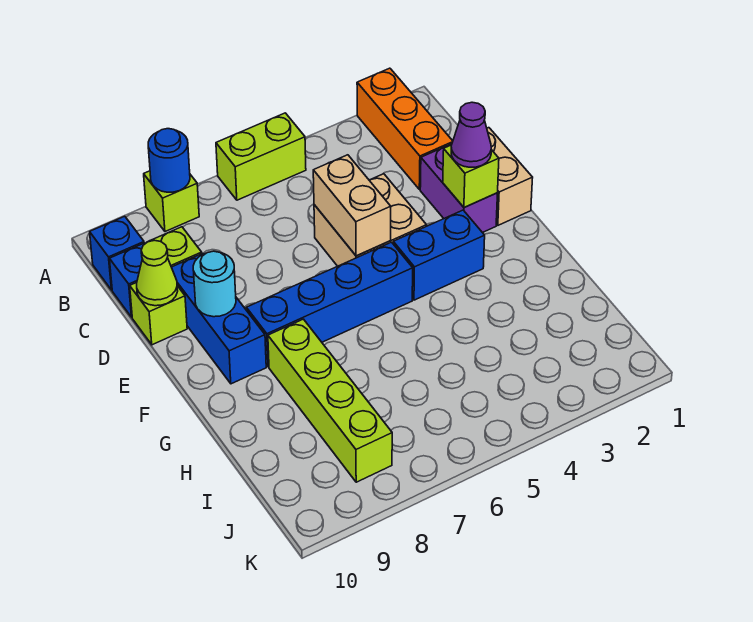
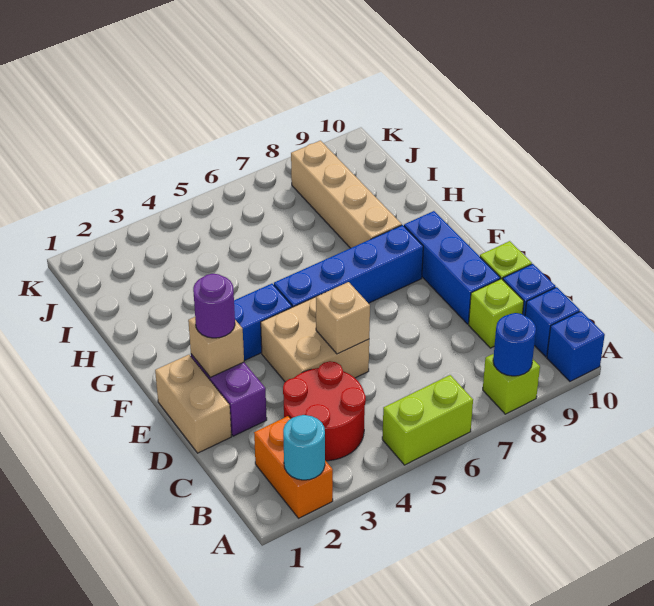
orange brick A2:C2 level 1 -> orange brick A2:B2 level 1
none -> blue brick A10 level 1
none -> red round brick B3:C4 level 1
tan brick D5:E5 level 2 -> tan brick D5 level 2
lime cone D10 level 2 -> none
lime brick E2 level 2 -> tan brick E2 level 2
purple cone E2 level 3 -> purple round brick E2 level 3
cyan round brick E9 level 2 -> cyan round brick A2 level 2
lime brick G8:J8 level 1 -> tan brick G8:J8 level 1

